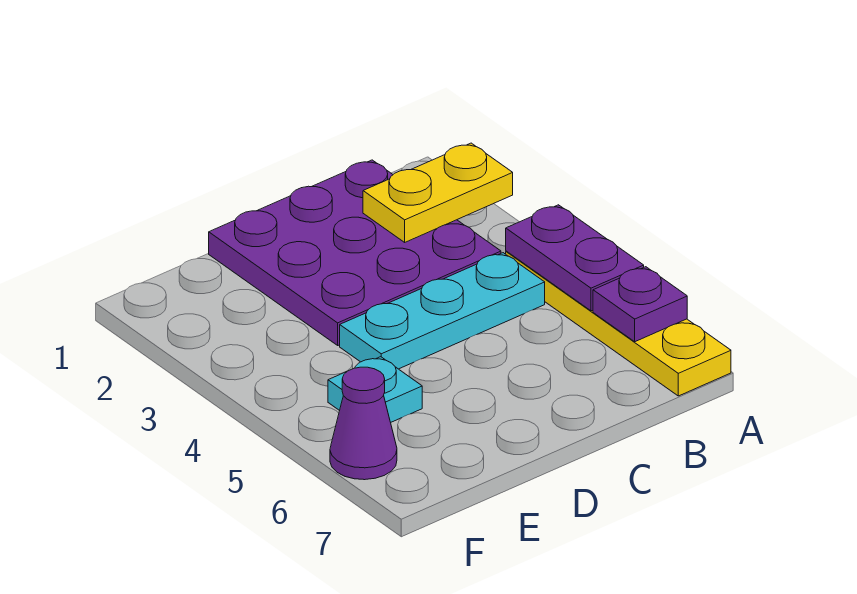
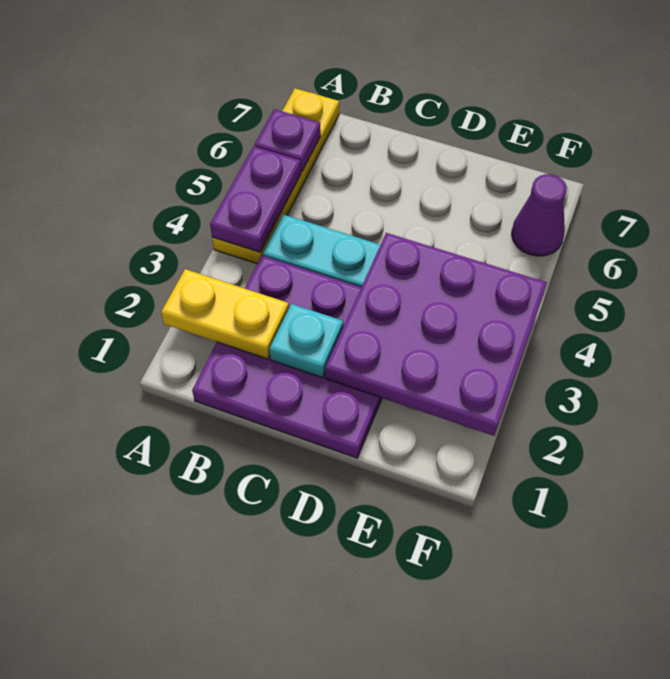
none -> purple plate D2:F4 level 2
cyan plate E5 level 1 -> cyan plate C2 level 2

